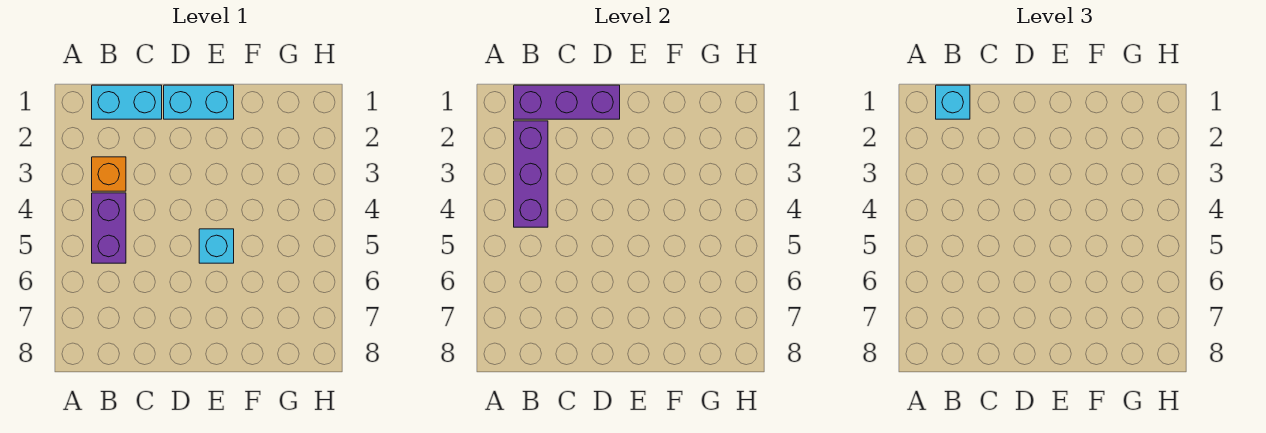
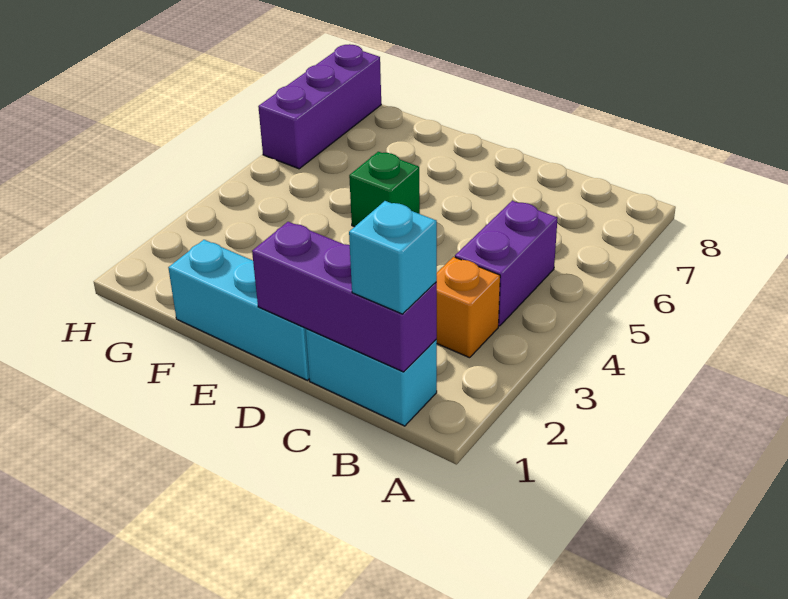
purple brick B2:B4 level 2 -> purple brick H6:H8 level 1
cyan brick D1:E1 level 1 -> cyan brick D1:F1 level 1
cyan brick E5 level 1 -> green brick E5 level 1

